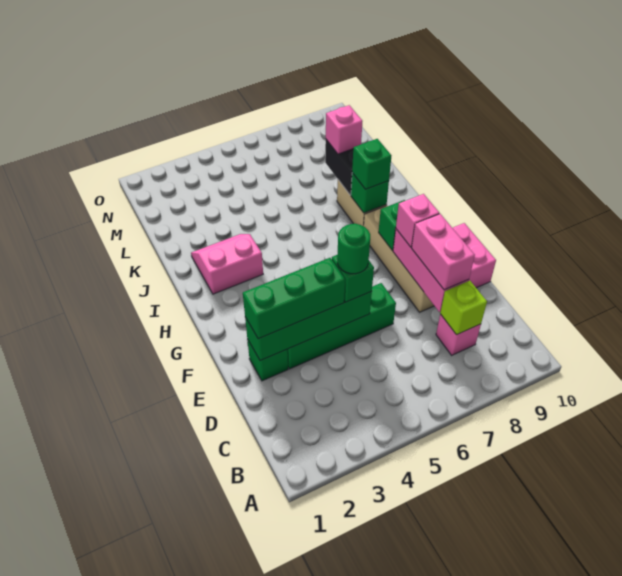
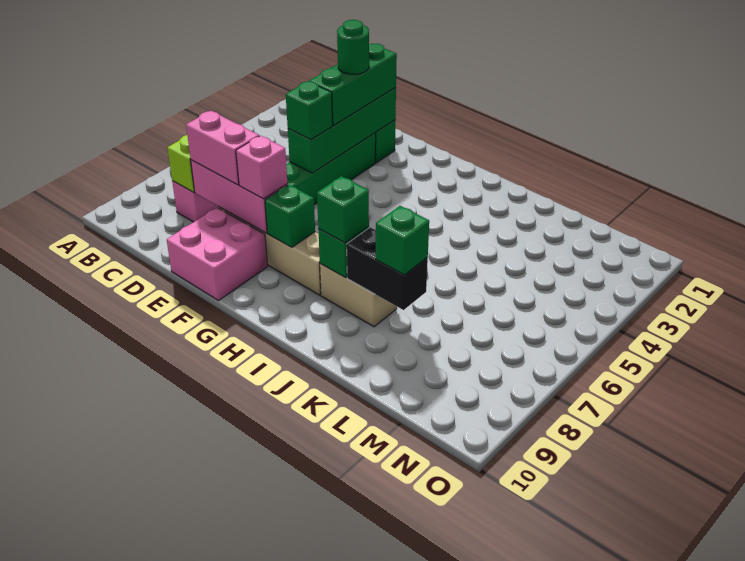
green round brick E5 level 4 -> green round brick E3 level 4
pink slope I2:J3 level 1 top I -> none
pink brick K8 level 3 -> green brick K8 level 3

